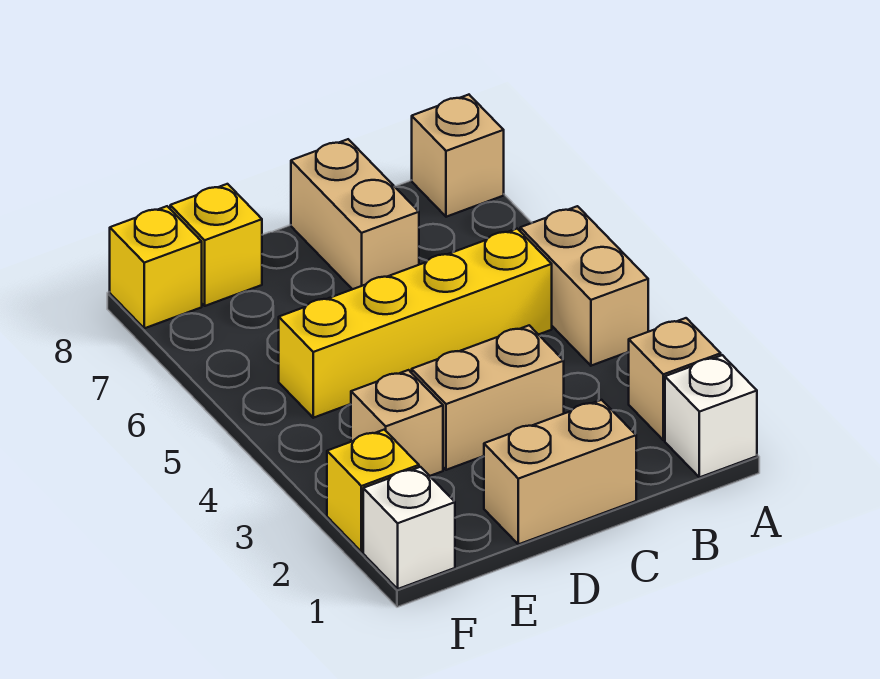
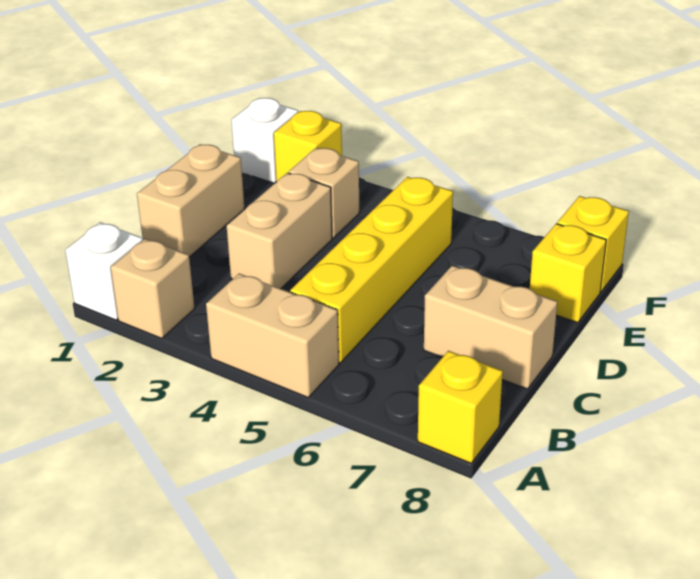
tan brick A8 level 1 -> yellow brick A8 level 1

